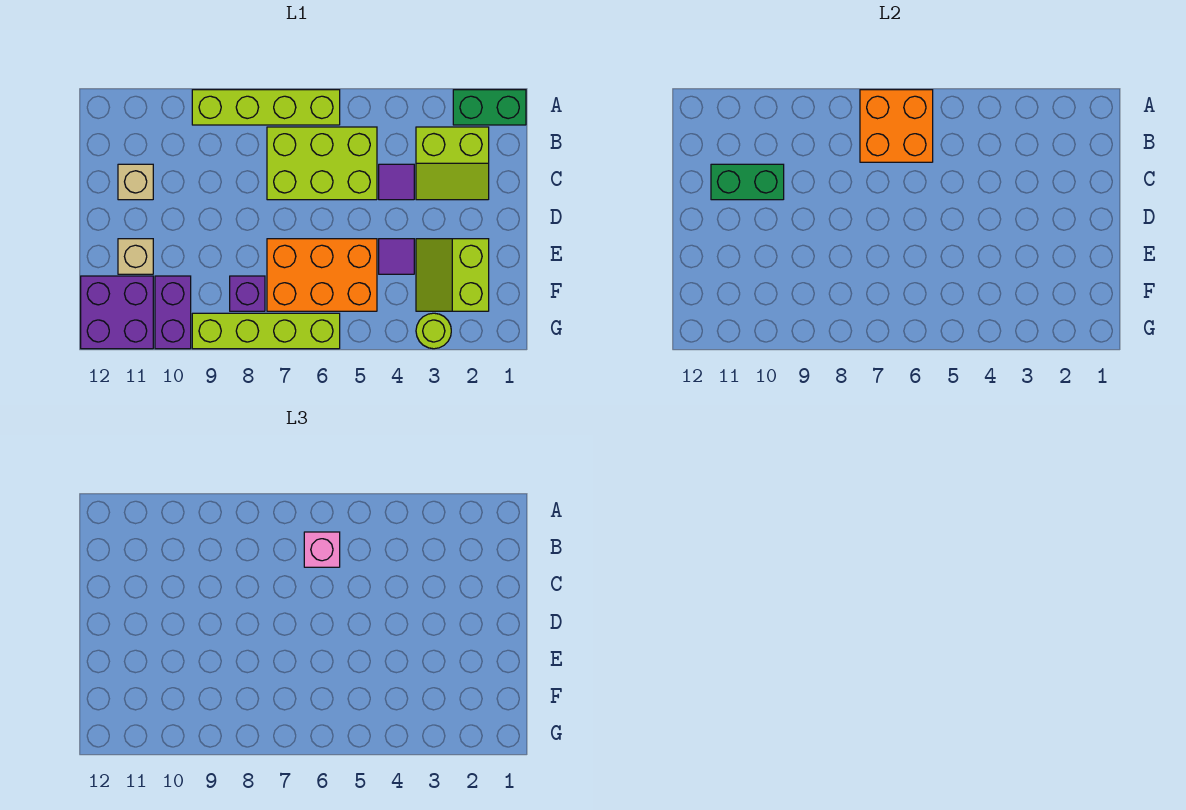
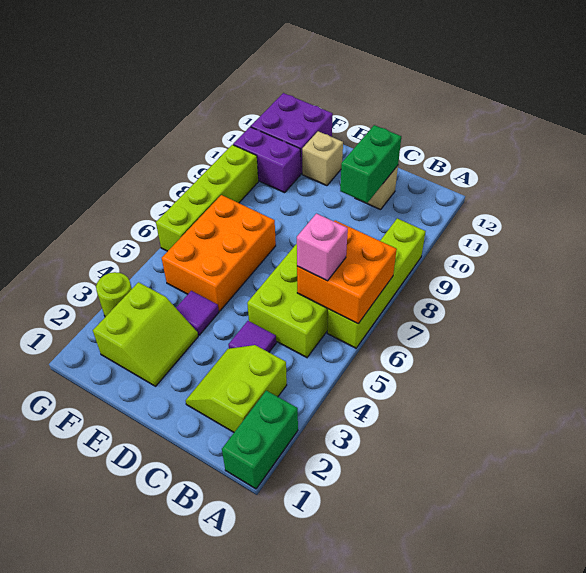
lime slope E2:F3 level 1 top 2 -> lime slope E2:F3 level 1 top F
purple brick F8 level 1 -> none

